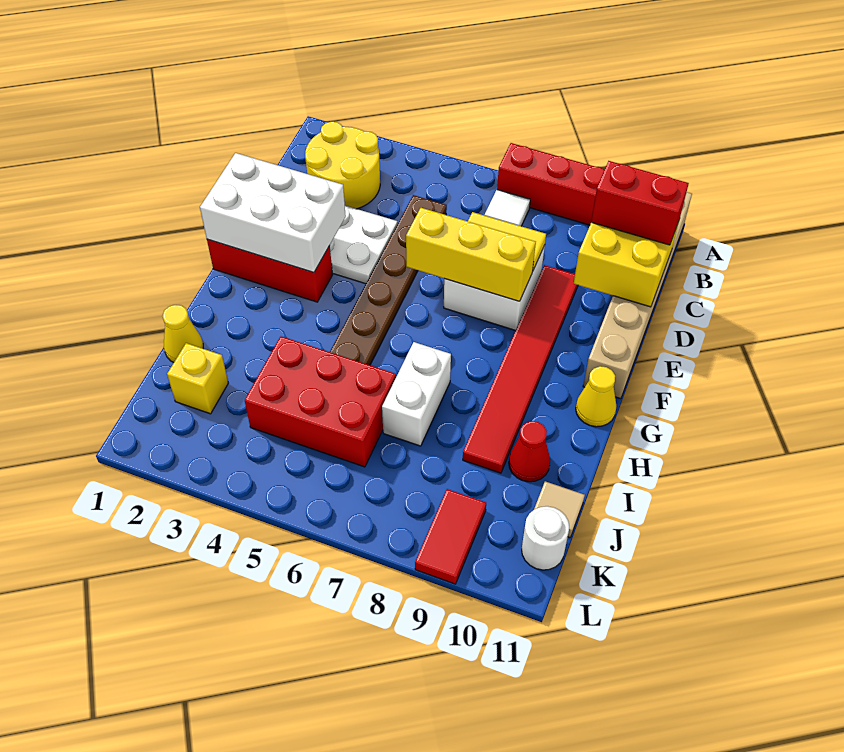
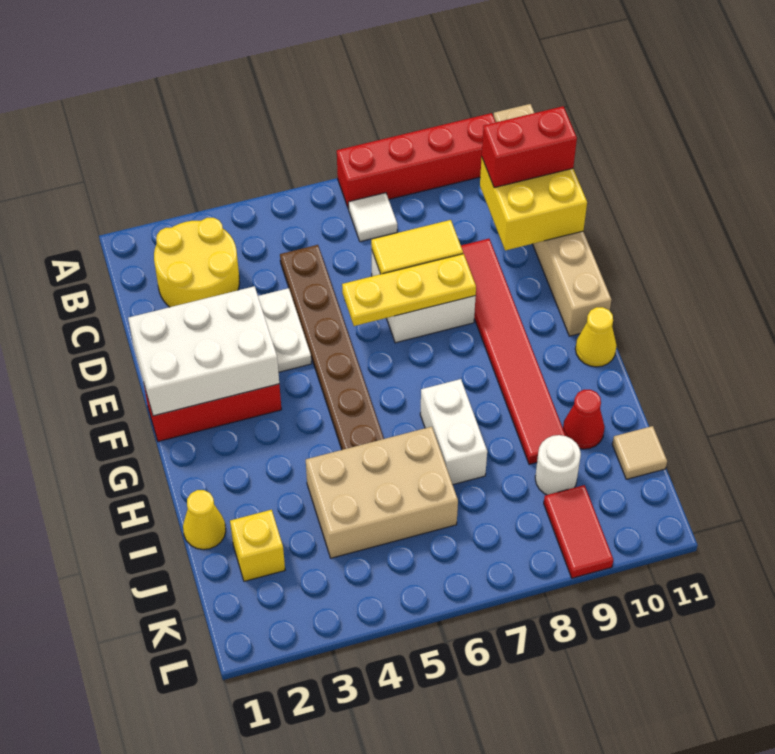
yellow brick E6:E8 level 2 -> yellow plate E6:E8 level 2
red brick I4:J6 level 1 -> tan brick I4:J6 level 1
white round brick K11 level 1 -> white round brick J9 level 1

